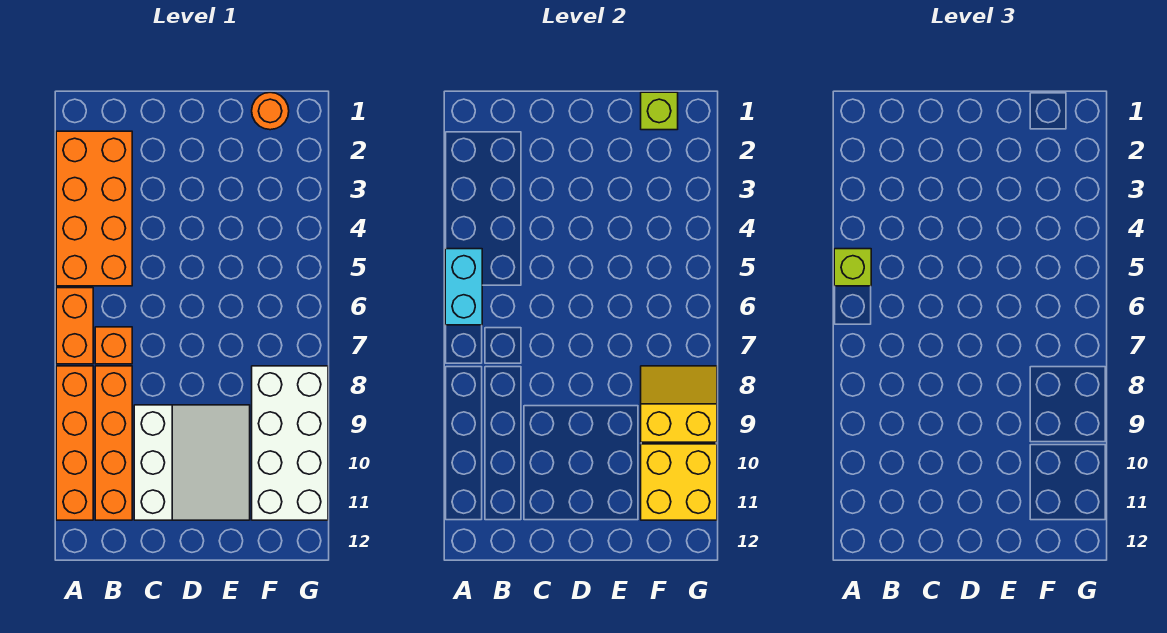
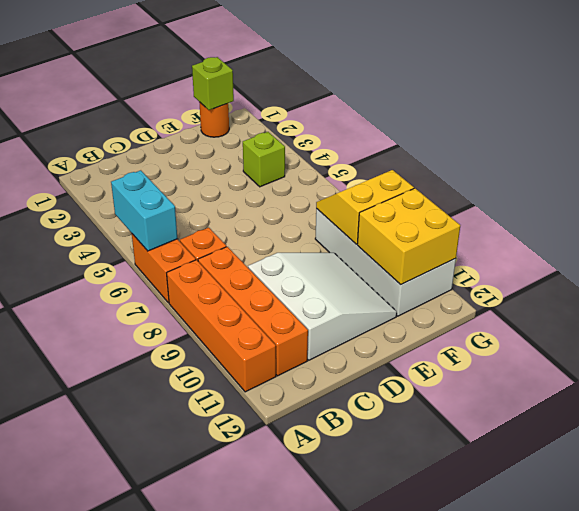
orange brick A2:B5 level 1 -> none
lime brick A5 level 3 -> lime brick F4 level 1

